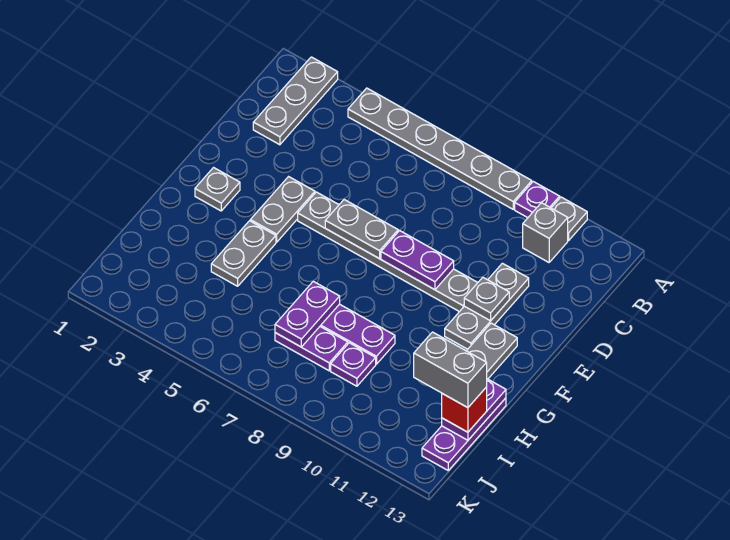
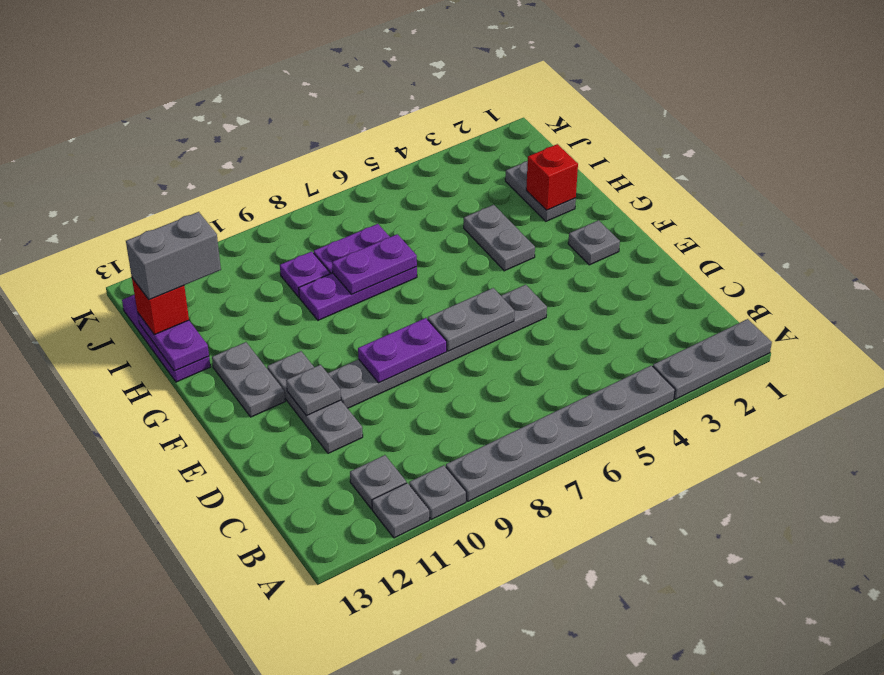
grey plate A2:C2 level 1 -> grey plate A1:A3 level 1
purple plate A10 level 1 -> grey plate A10 level 1
grey brick B11 level 1 -> grey plate B11 level 1
grey plate E4:F4 level 1 -> grey plate H2:I2 level 1
none -> red brick H2 level 2
purple plate H7:I7 level 2 -> purple plate H7:H8 level 2

